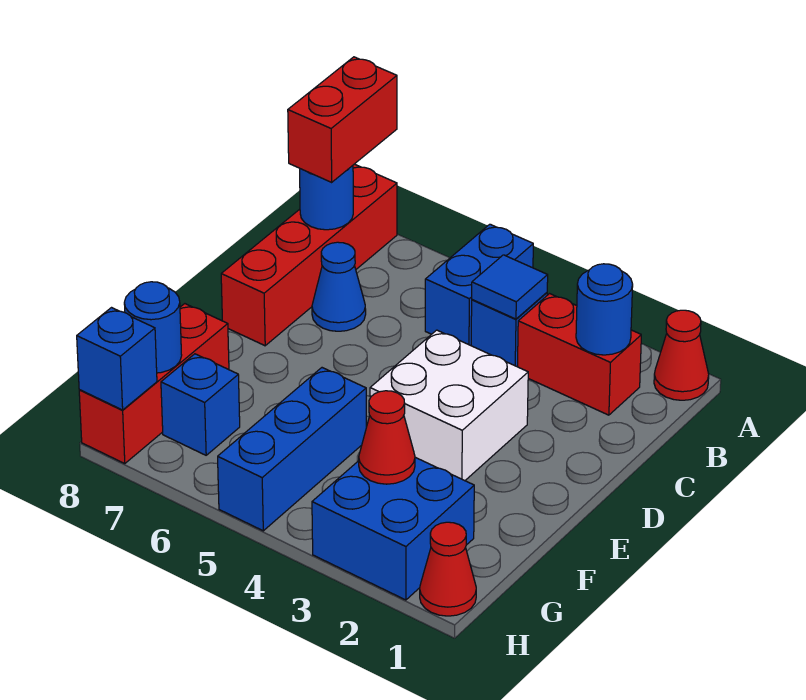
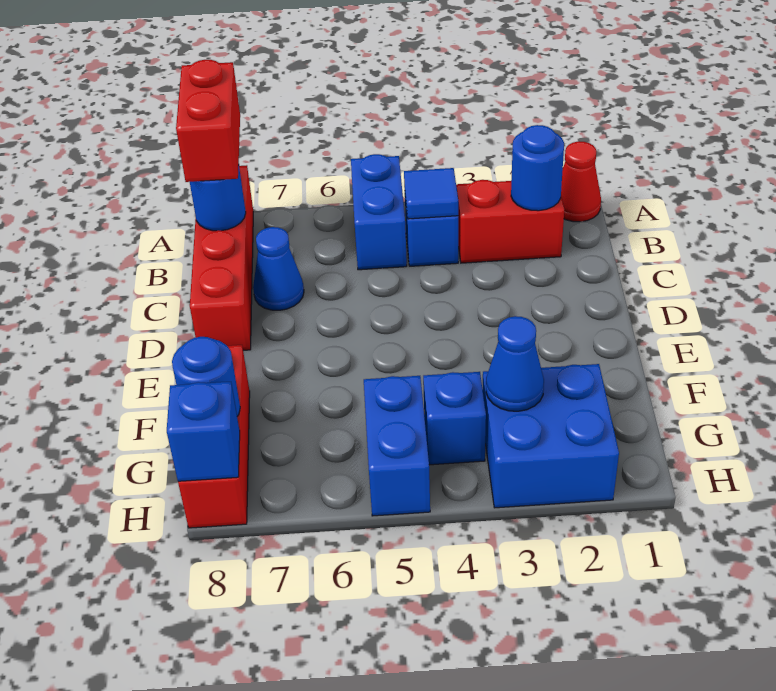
white brick D3:E4 level 1 -> none
blue brick F5:H5 level 1 -> blue brick G5:H5 level 1
red cone G3 level 2 -> blue cone G3 level 2
blue brick G7 level 1 -> blue brick G4 level 1
red cone H1 level 1 -> none

